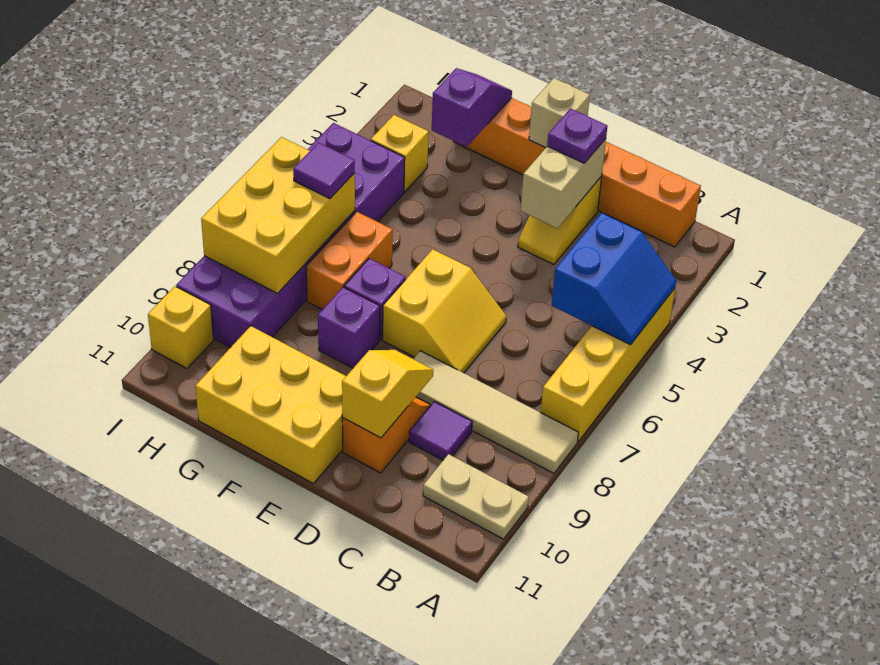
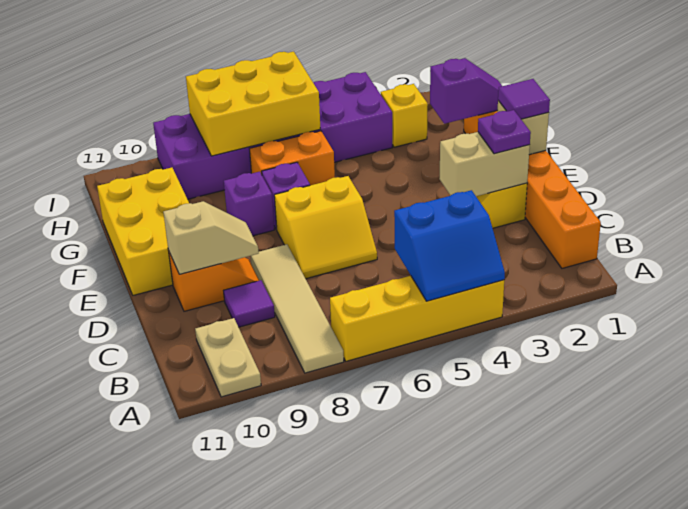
yellow slope D9:D10 level 2 top 10 -> tan slope D9:D10 level 2 top 10
purple tile H6 level 3 -> purple tile E1 level 3
yellow brick I10 level 1 -> none

